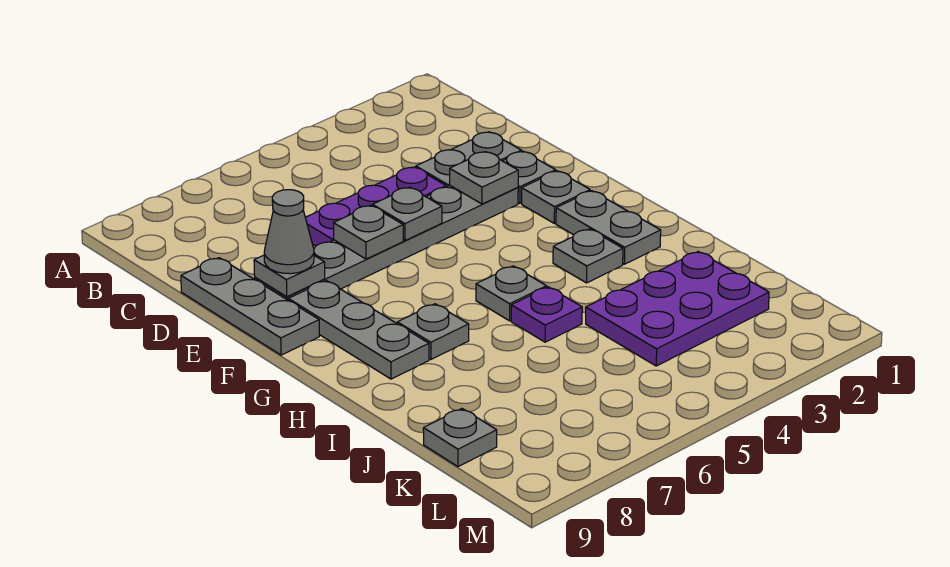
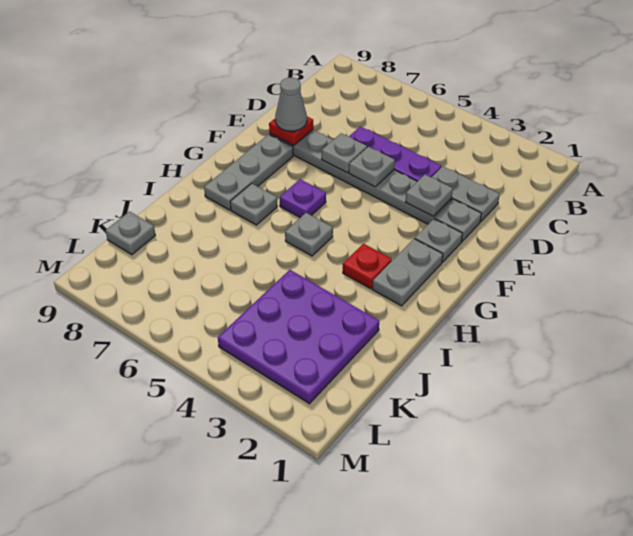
grey plate D9:F9 level 1 -> none
grey plate E8 level 2 -> red plate E8 level 2
grey plate H3 level 1 -> red plate H3 level 1
purple plate I5 level 1 -> purple plate G6 level 1
purple plate J2:K4 level 1 -> purple plate J2:L4 level 1

